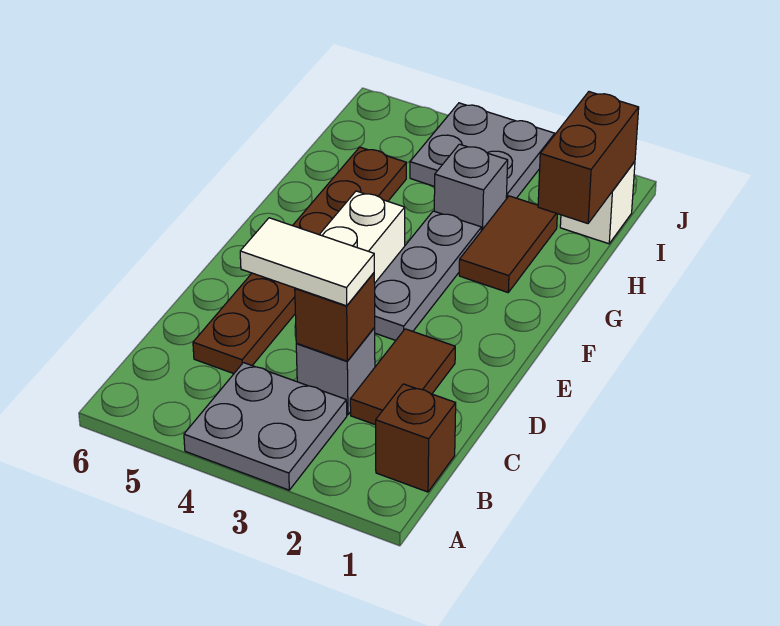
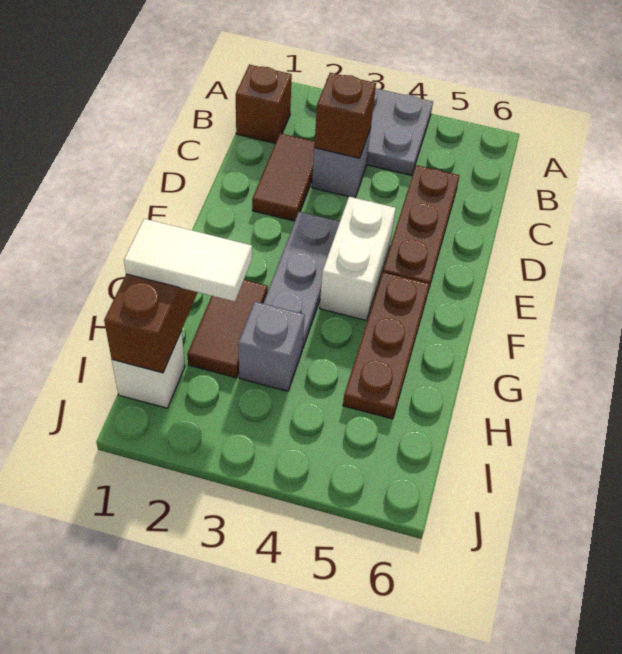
white tile C3:C4 level 3 -> white tile H1:H2 level 3
grey plate I3:J4 level 1 -> none

